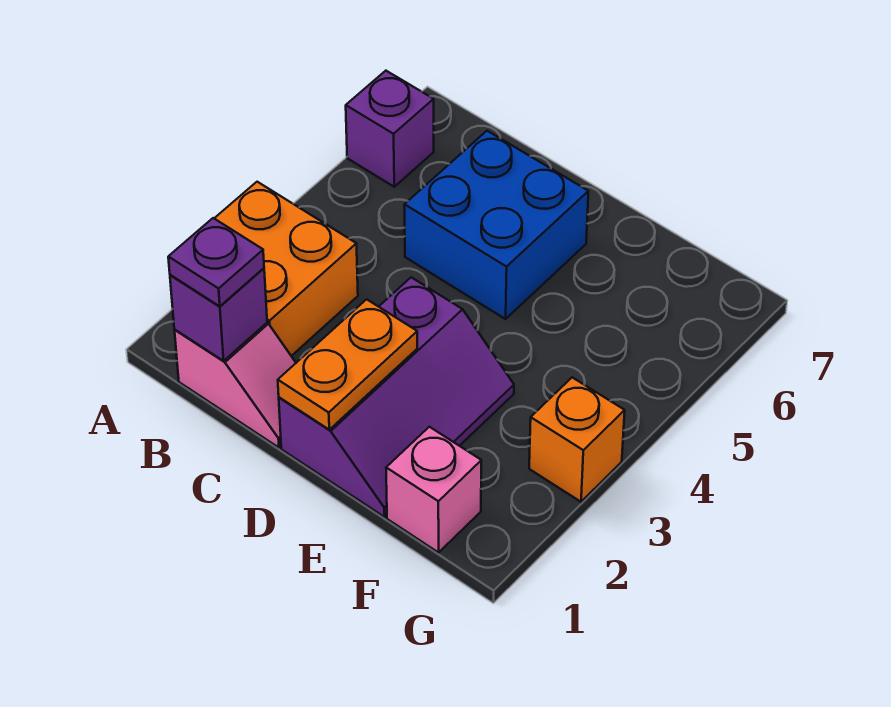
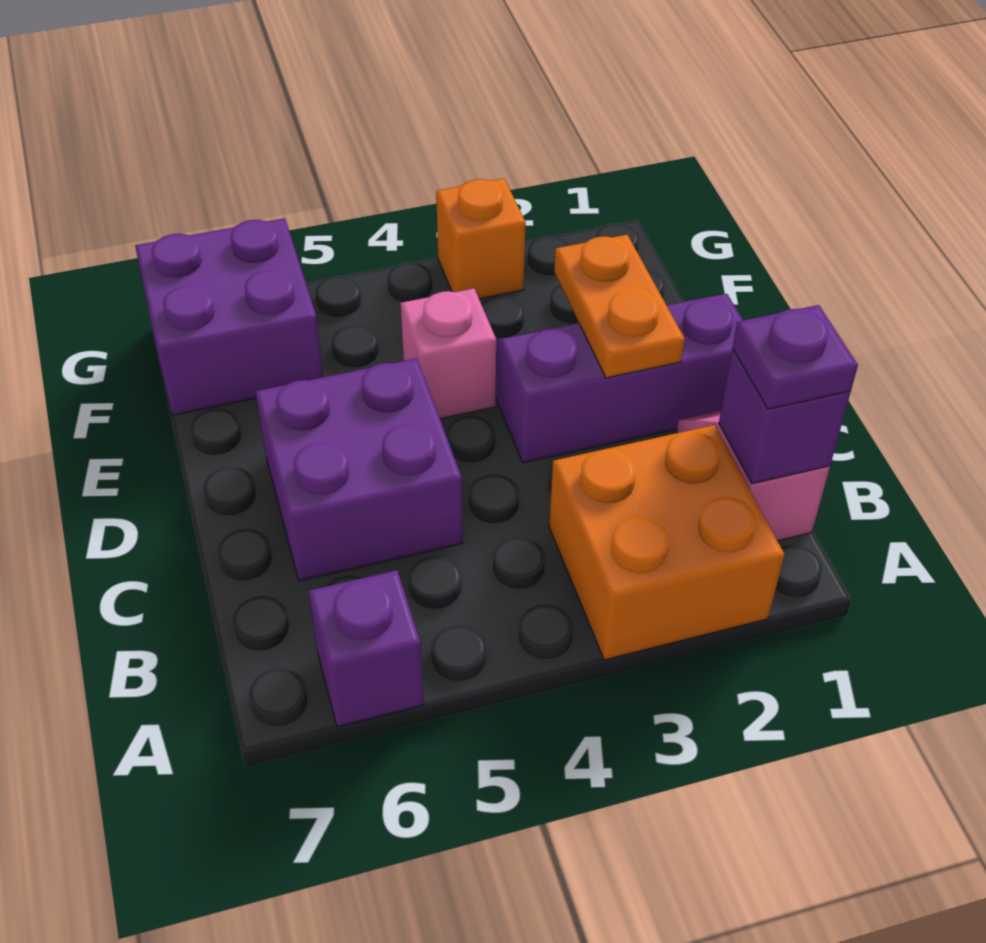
blue brick C5:D6 level 1 -> purple brick C5:D6 level 1
orange plate D1:D2 level 2 -> orange plate D2:E2 level 2
pink brick F1 level 1 -> pink brick E4 level 1
none -> purple brick F6:G7 level 1

